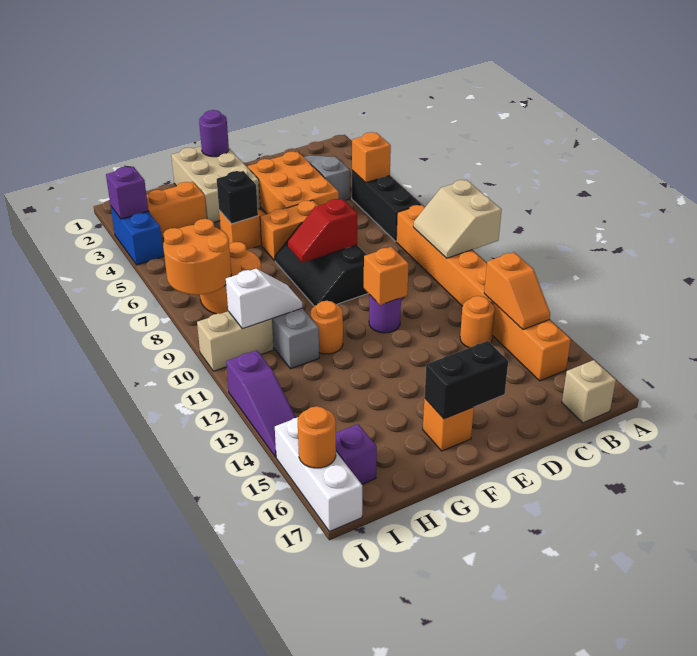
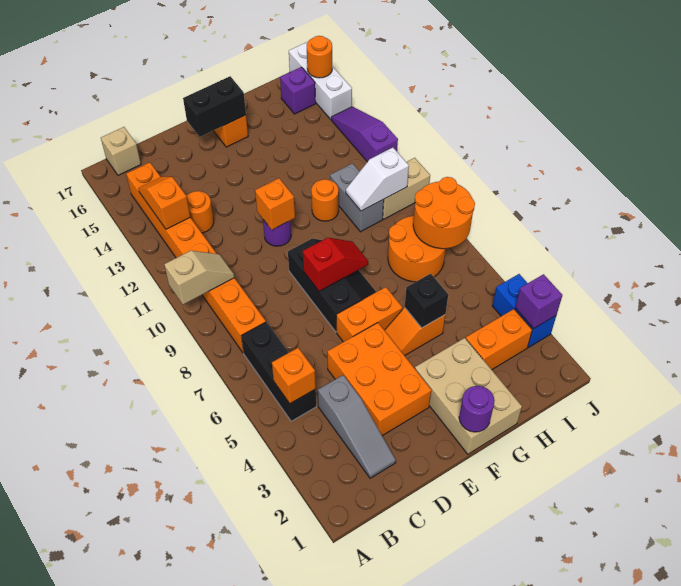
tan slope A9:B10 level 2 top A -> tan slope A10:B10 level 2 top A

